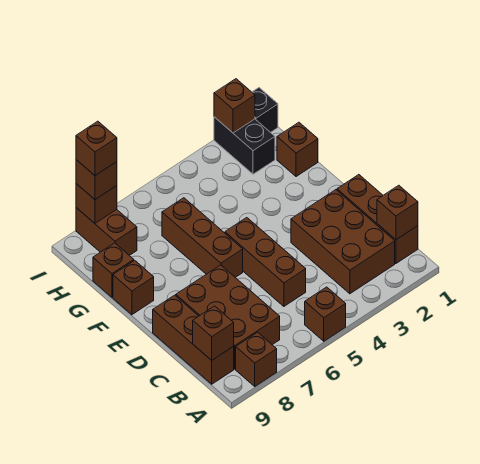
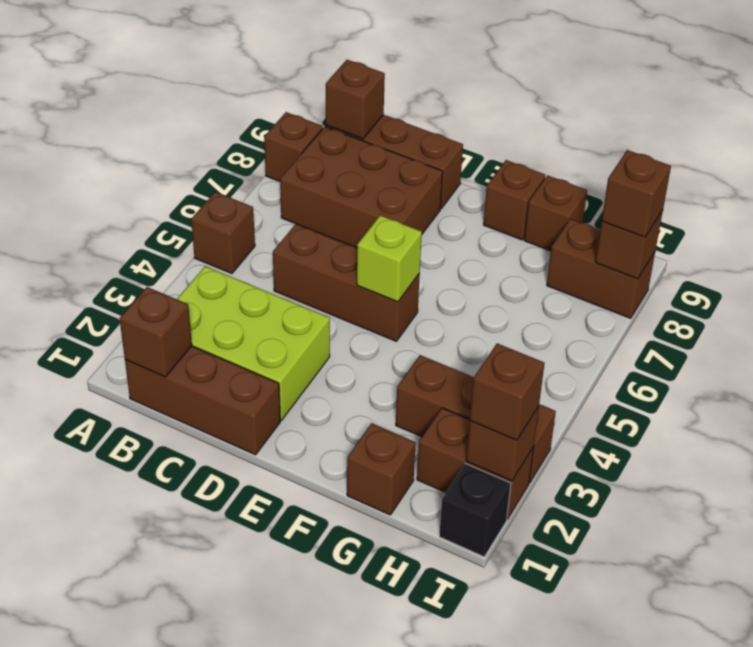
brown brick B2:D3 level 1 -> lime brick B2:D3 level 1
none -> lime brick E5 level 2
brown brick E6:G6 level 1 -> brown brick G3:I3 level 1
black brick H2:I2 level 1 -> brown brick H2:I2 level 1
brown brick I8 level 4 -> brown brick I2 level 3

